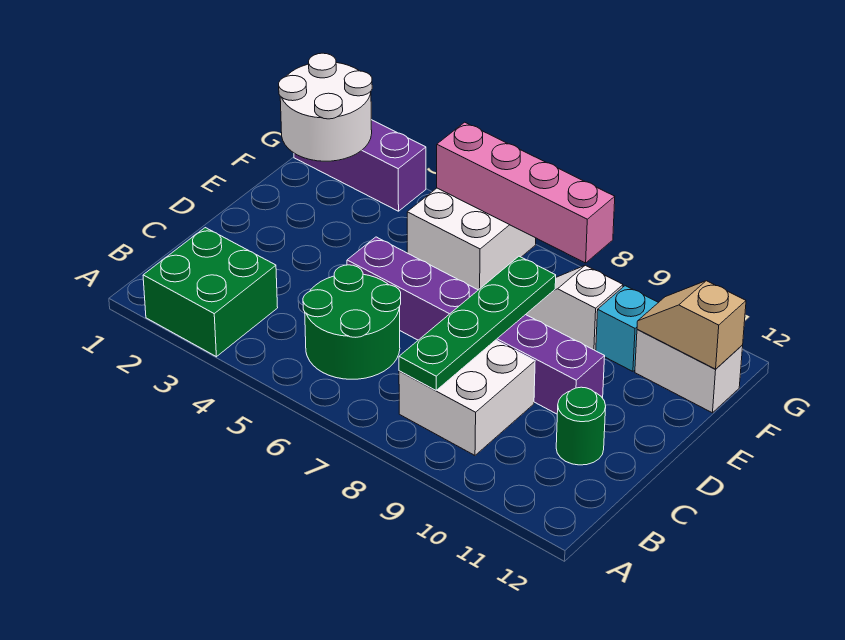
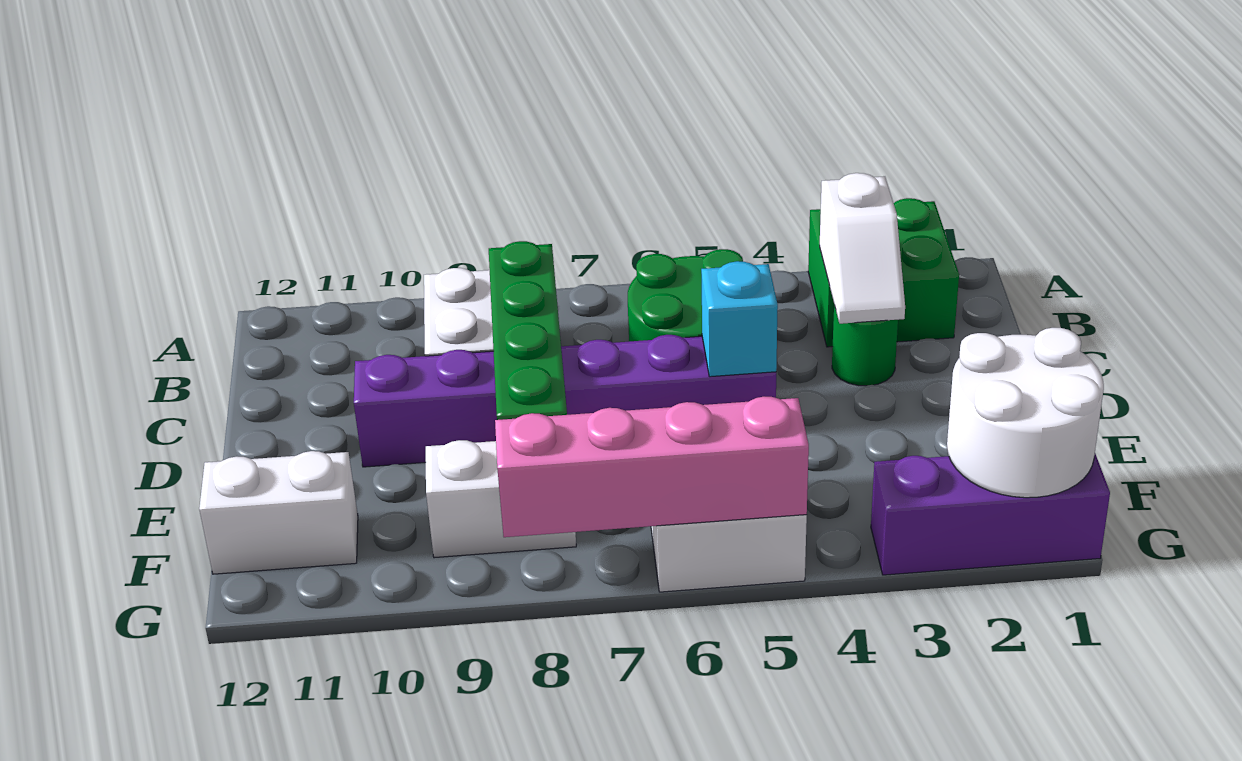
none -> white slope B3:C3 level 2 top B
green round brick C11 level 1 -> green round brick C3 level 1
cyan brick F10 level 1 -> cyan brick D5 level 2
tan slope F11:F12 level 2 top 12 -> none

